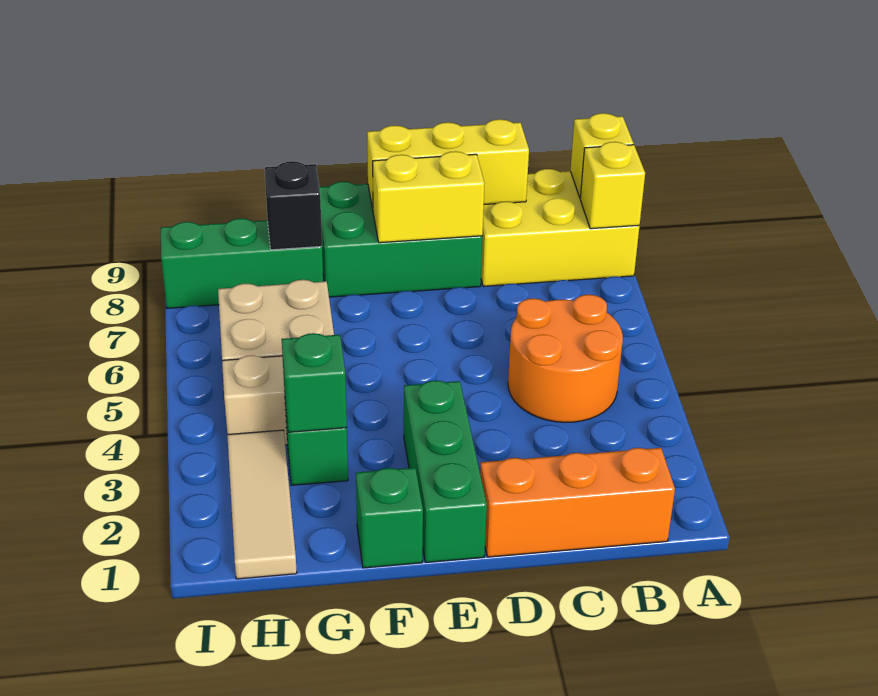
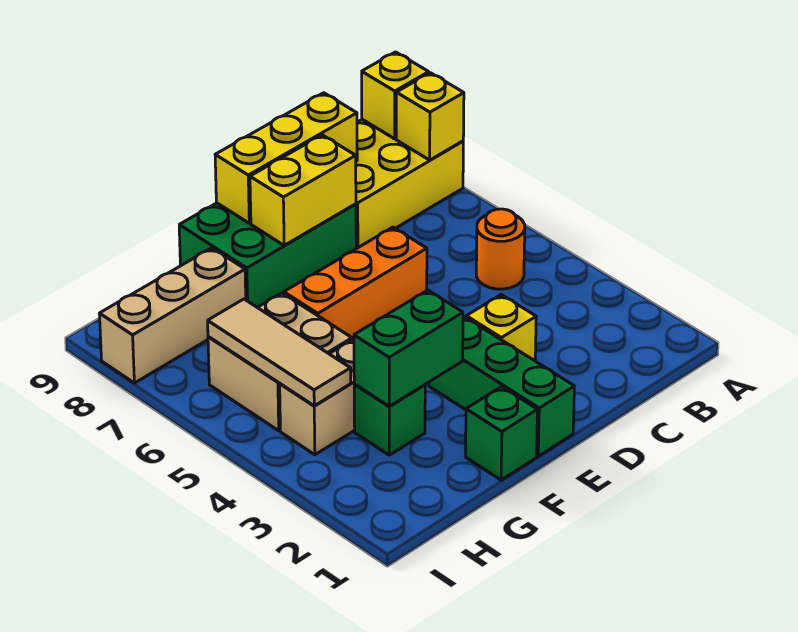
orange brick B1:D1 level 1 -> orange brick D6:F6 level 1
orange round brick B4:C5 level 1 -> orange round brick B5 level 1
none -> yellow brick D3 level 1
green brick G3 level 2 -> green brick F3:G3 level 2
green brick G8:I8 level 1 -> tan brick G8:I8 level 1
black brick G8 level 2 -> none
tan tile H1:H3 level 1 -> tan tile H4:H6 level 2

